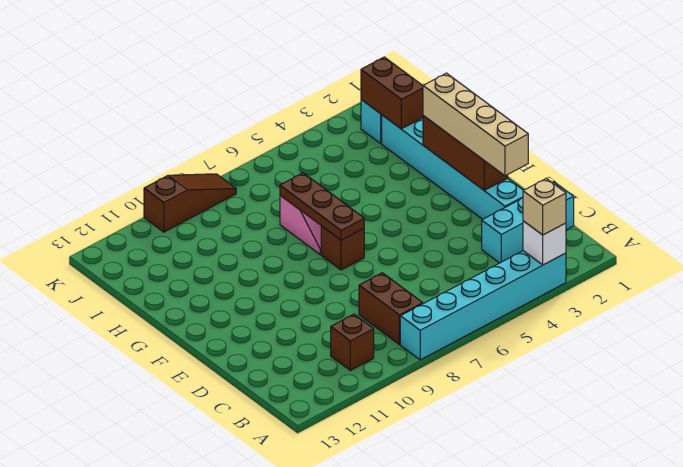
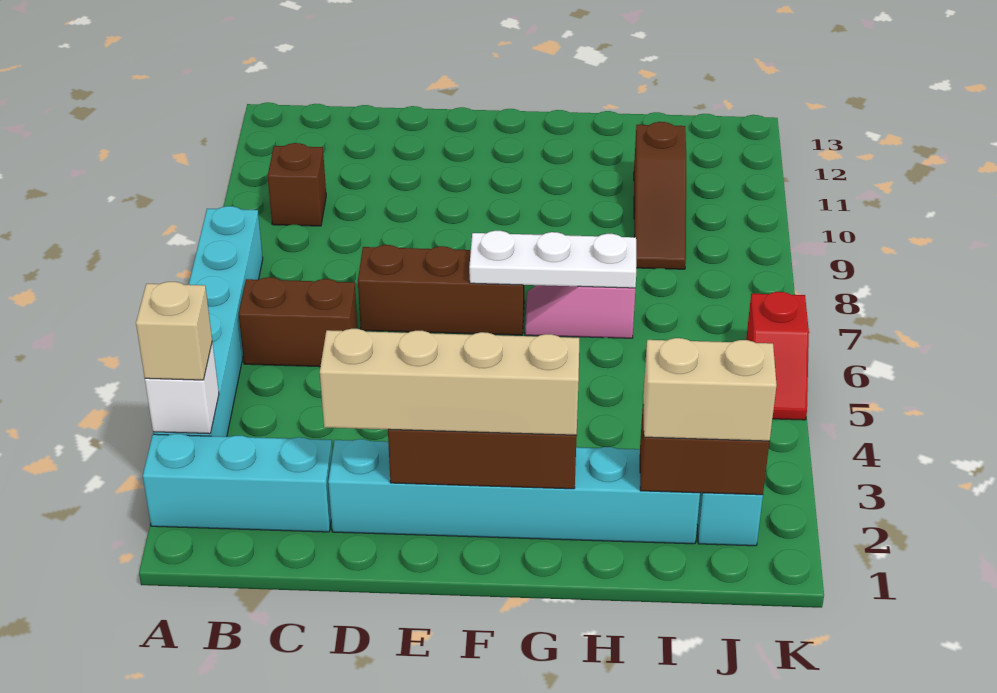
brown brick B8:C8 level 1 -> brown brick B6:C6 level 1
cyan brick C1:C3 level 1 -> cyan brick A2:C2 level 1
brown brick F7 level 1 -> brown brick D7:F7 level 1
brown plate F7:H7 level 2 -> white plate F7:H7 level 2
none -> tan brick I2:J2 level 3
none -> red slope K5:K6 level 1 top 6
brown slope K8:K10 level 1 top 10 -> brown slope I9:I11 level 1 top 11

